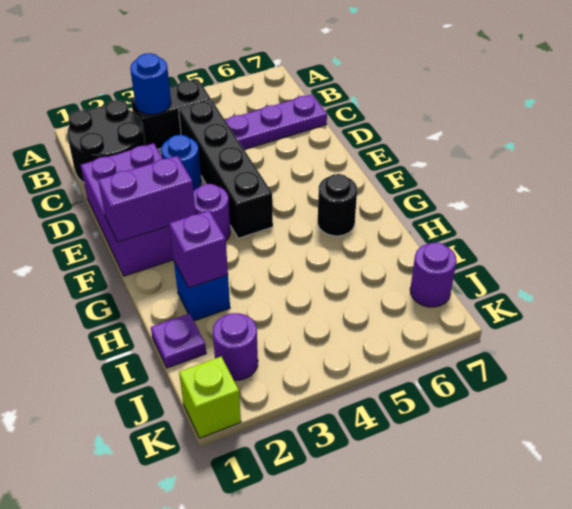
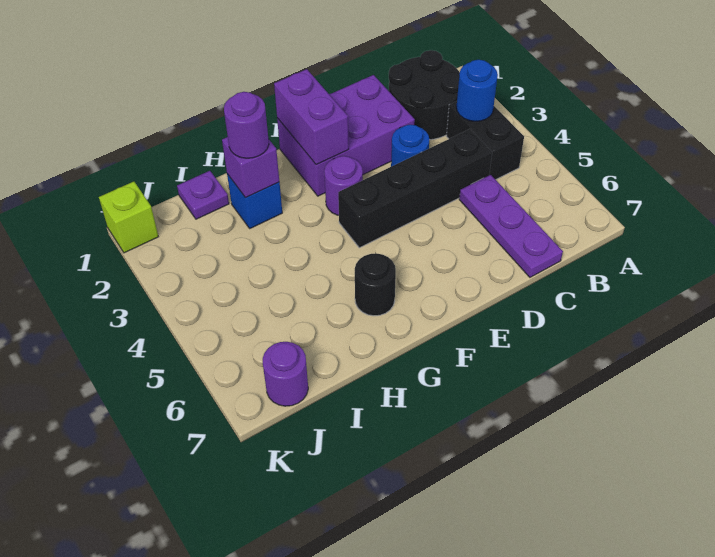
purple round brick J2 level 1 -> purple round brick H2 level 3

